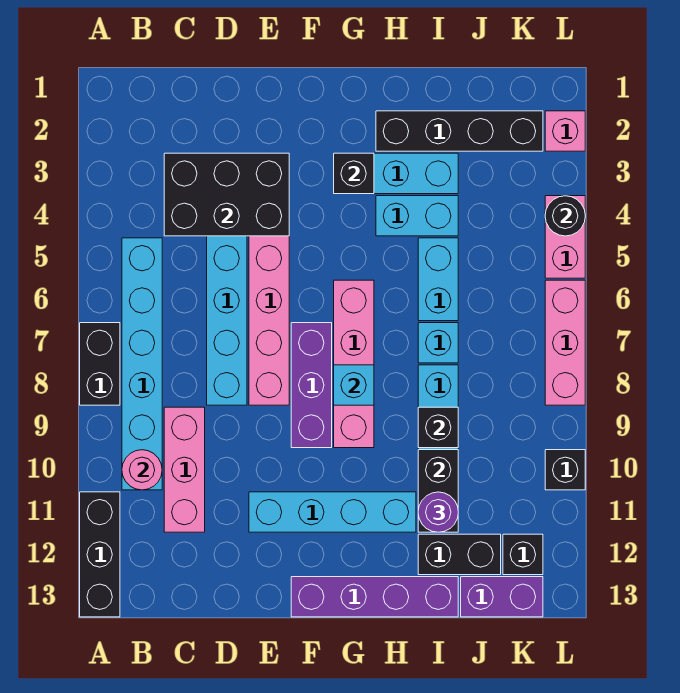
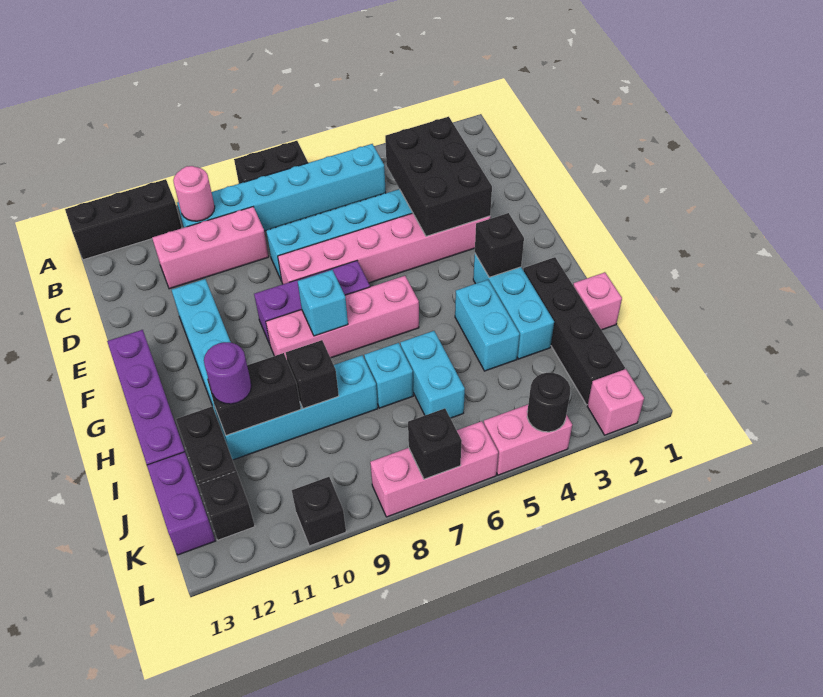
none -> pink brick I1 level 1
cyan brick I5:I6 level 1 -> cyan brick I6:J6 level 1
none -> black brick L7 level 2

